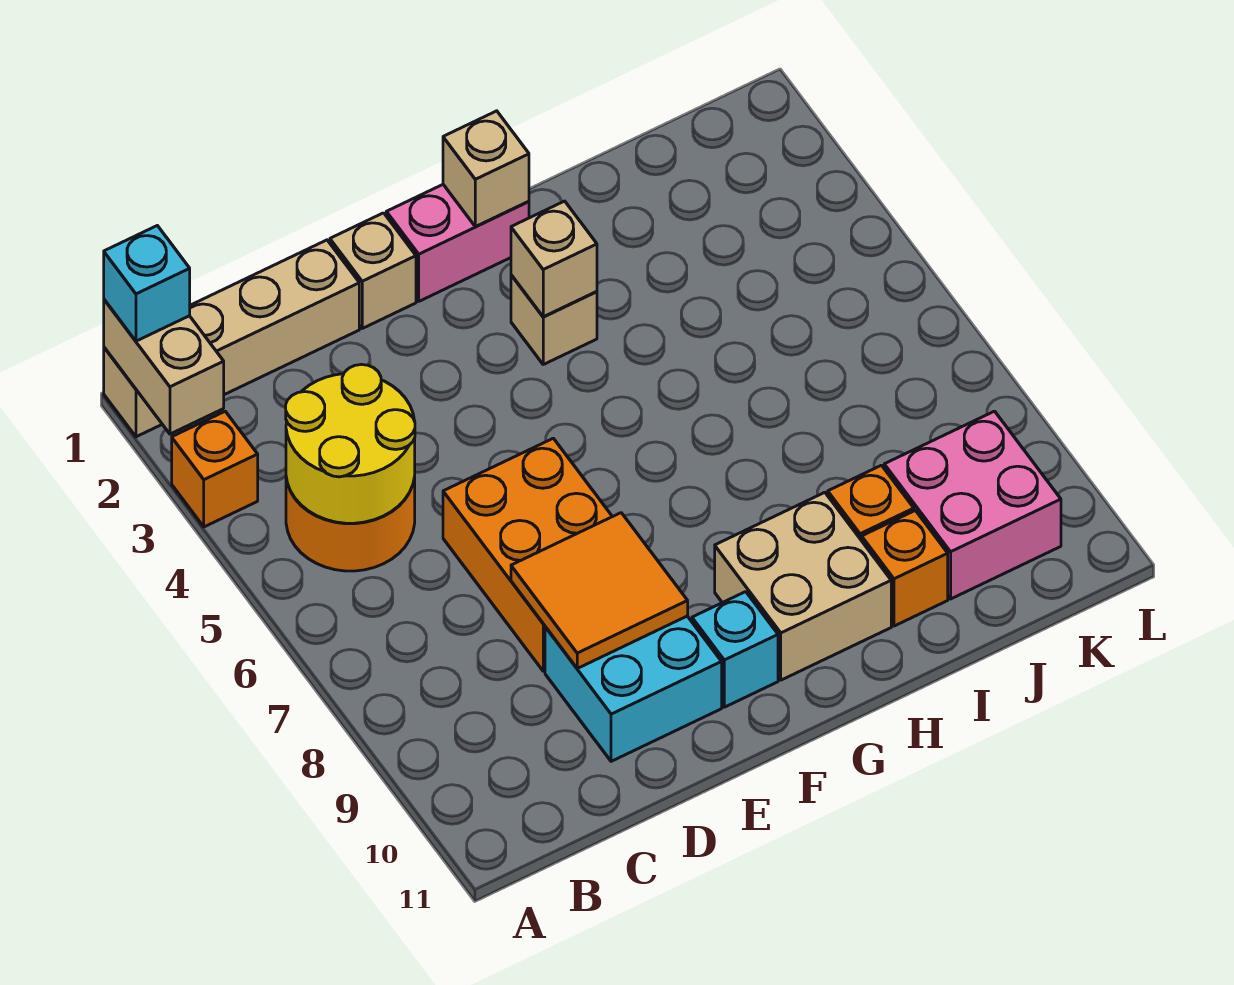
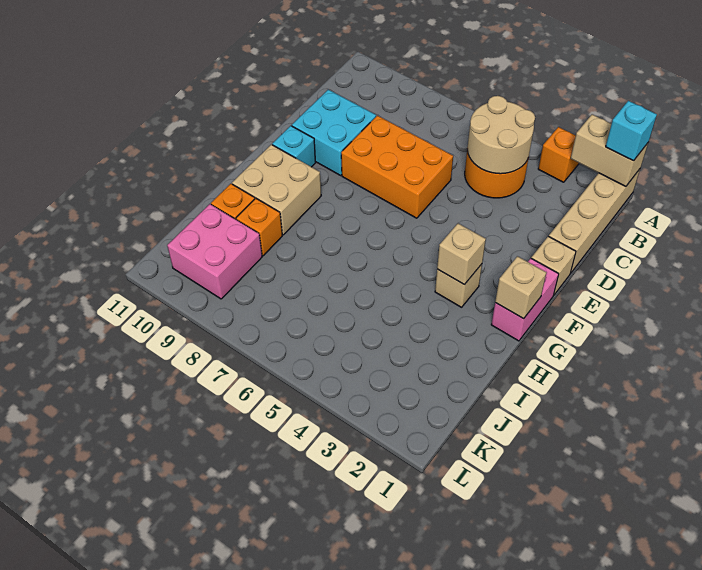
yellow round brick B4:C5 level 2 -> tan round brick B4:C5 level 2
orange tile D8:E9 level 2 -> none

